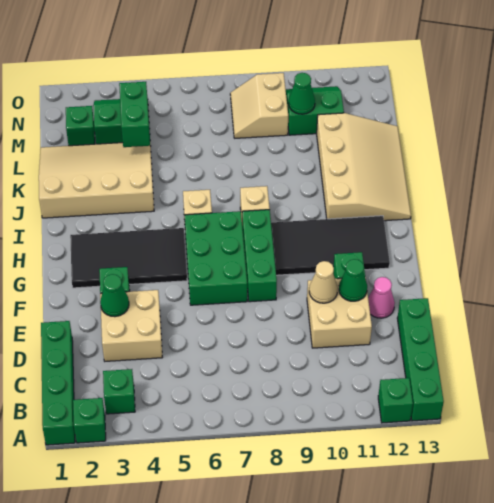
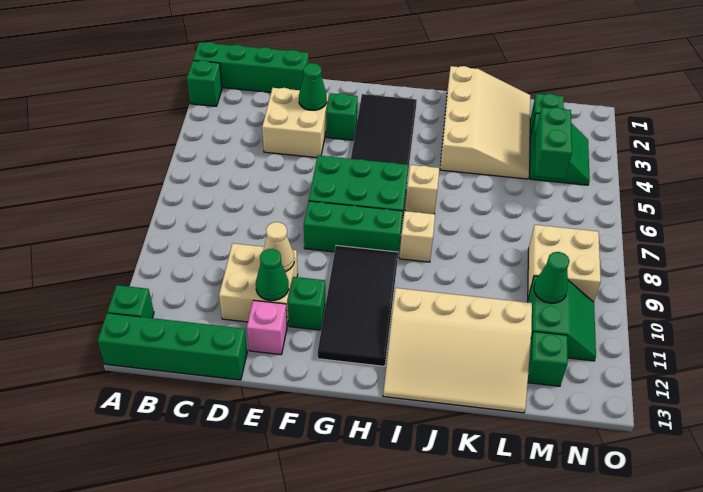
green brick B3 level 1 -> green brick M12 level 1
pink cone E12 level 1 -> pink brick E12 level 1
green brick L4:M4 level 2 -> green brick M4:M5 level 2
tan slope M8:N9 level 1 top 9 -> tan brick M8:N9 level 1

